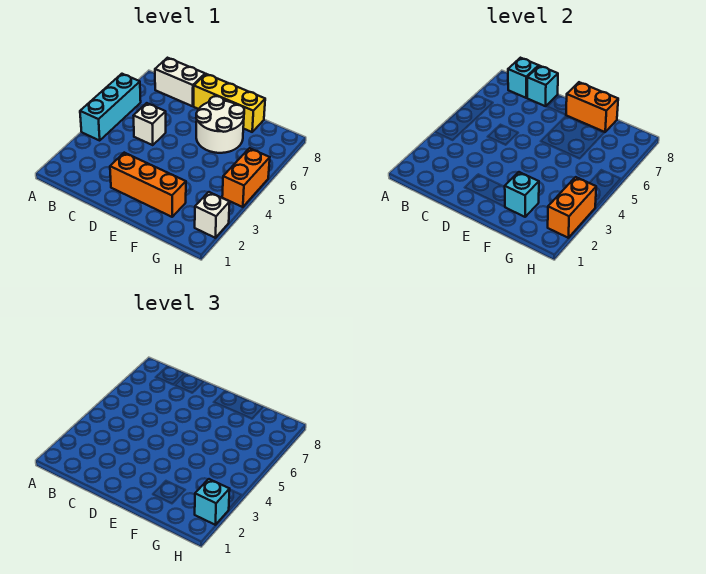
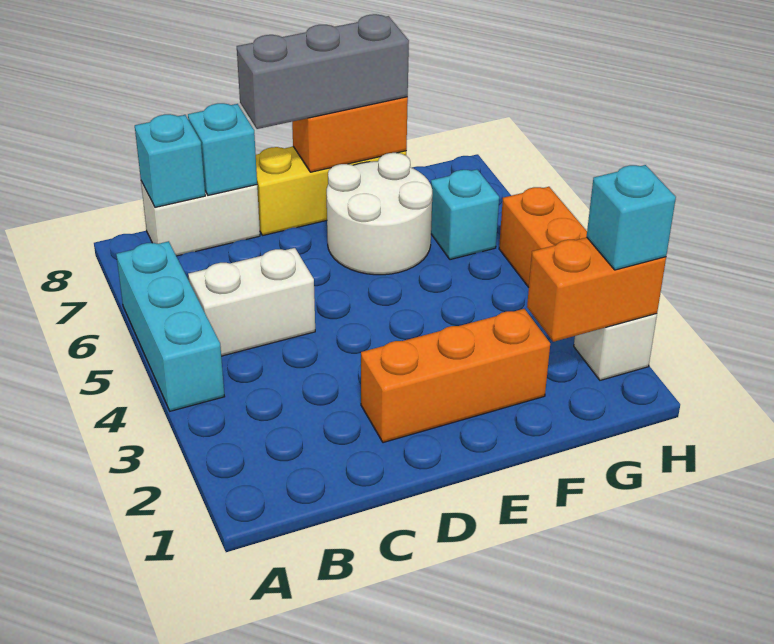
white brick C5 level 1 -> white brick B5:C5 level 1
none -> grey brick D8:F8 level 3
cyan brick F2 level 2 -> cyan brick G6 level 1
orange brick H2:H3 level 2 -> orange brick G2:H2 level 2

